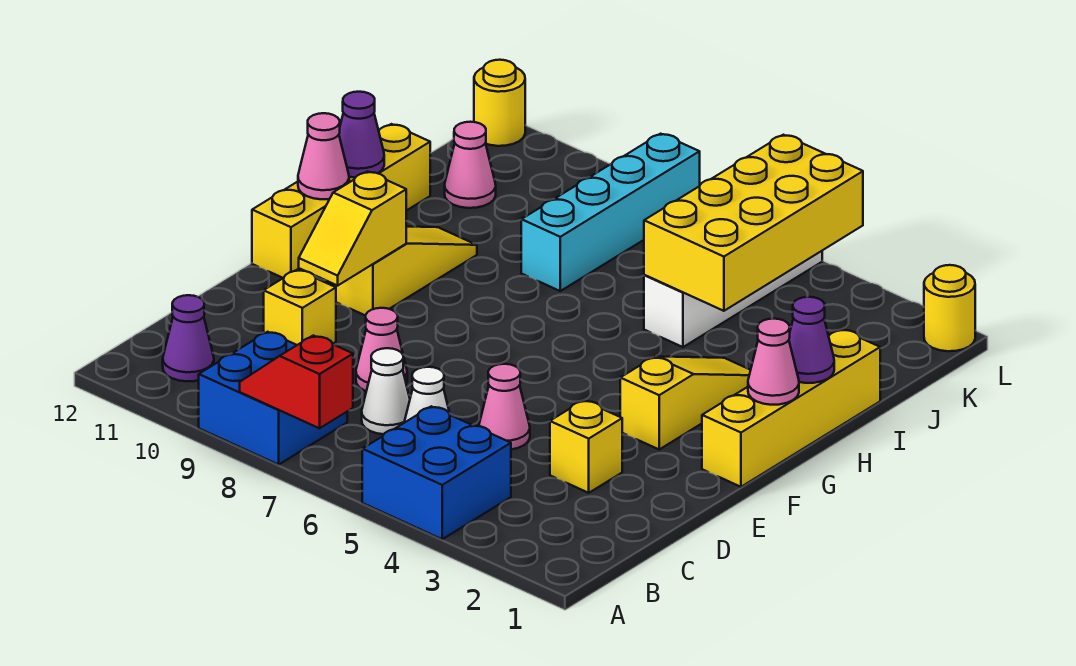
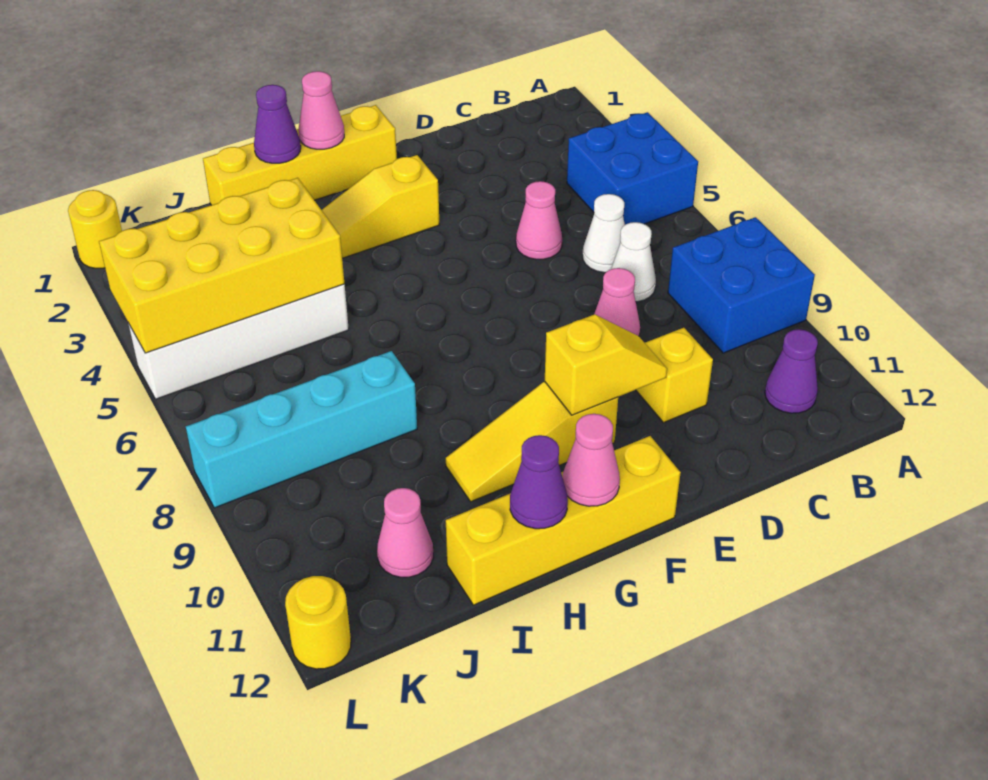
red slope A7:A8 level 2 top 7 -> none
yellow brick D3 level 1 -> none

